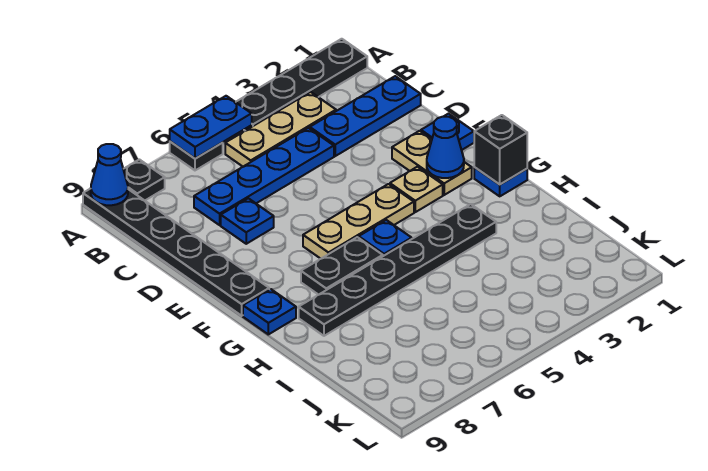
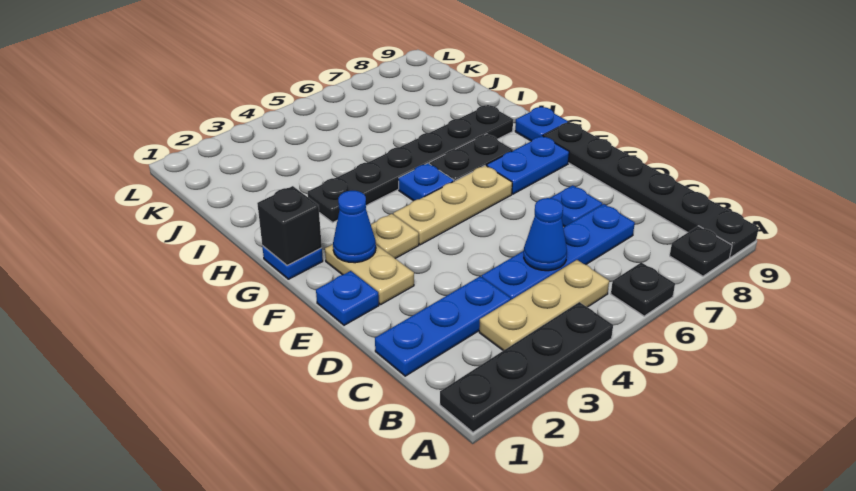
blue plate A5:A6 level 2 -> blue plate F7:F8 level 1
blue cone A9 level 2 -> blue cone C5 level 2

